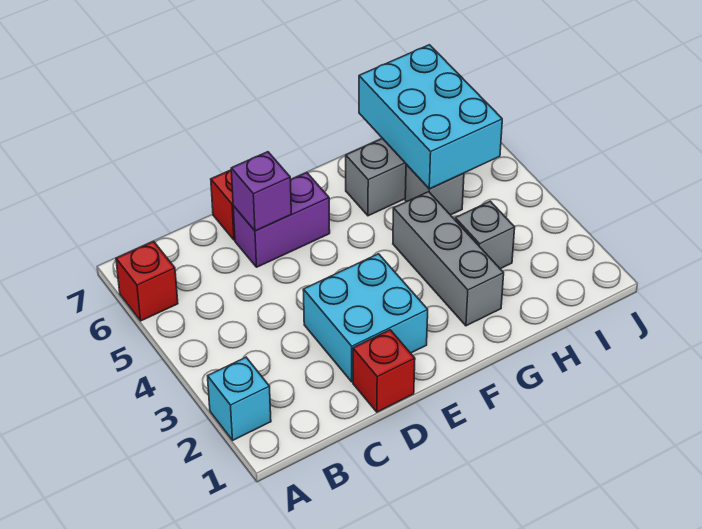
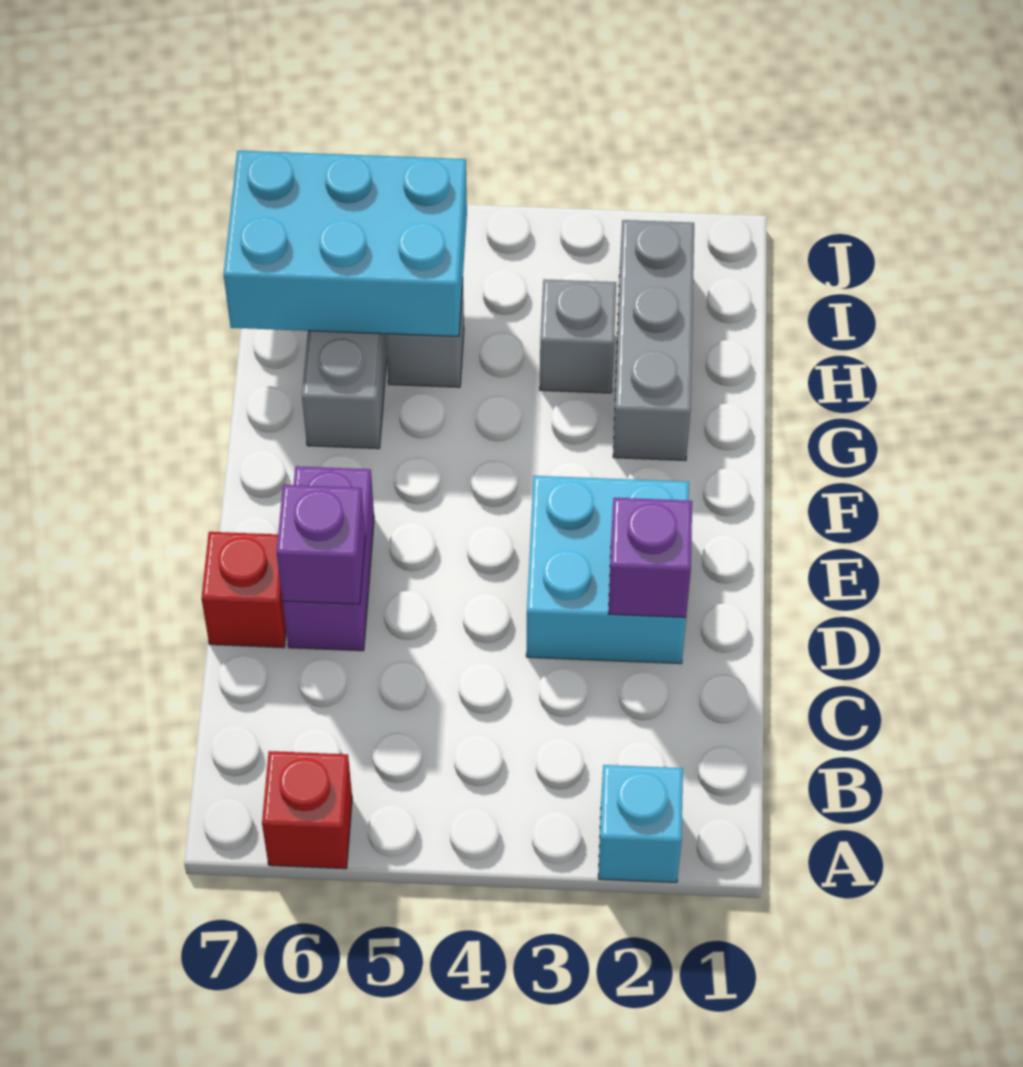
red brick D1 level 1 -> none
none -> purple brick D2 level 2
grey brick G2:G4 level 1 -> grey brick G2:I2 level 1

